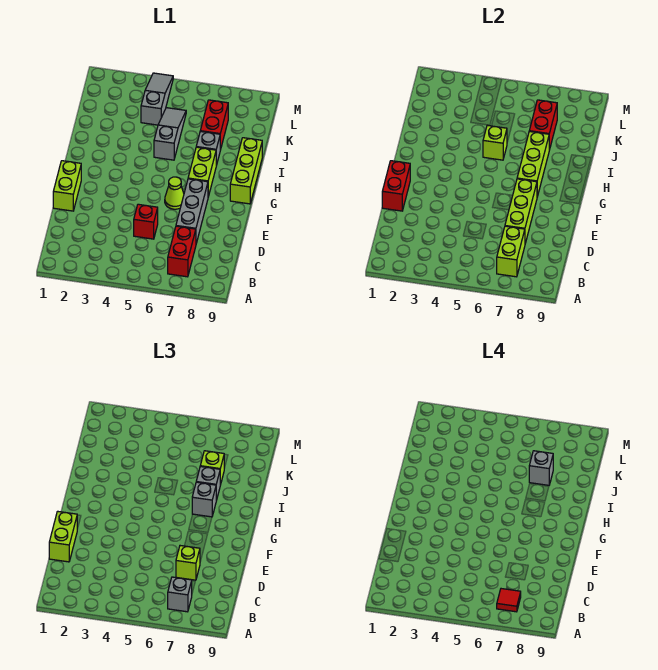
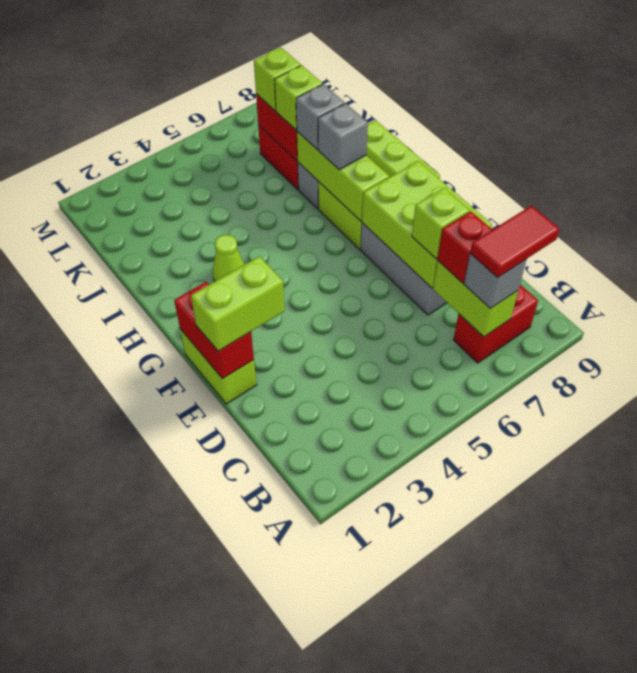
red brick B7:C7 level 1 -> red brick B7:B8 level 1
red tile B7 level 4 -> red tile B7:B8 level 4
lime brick D1:E1 level 3 -> lime brick E1:E2 level 3
red brick D5 level 1 -> red brick C7 level 3
lime brick D7:F7 level 2 -> lime brick D7:F8 level 2
lime cone F6 level 1 -> lime cone H3 level 1
grey slope I5:K5 level 1 top I -> none
lime brick I5 level 2 -> lime brick K7 level 3
grey brick J7 level 4 -> none
grey slope K4:M4 level 1 top K -> none

